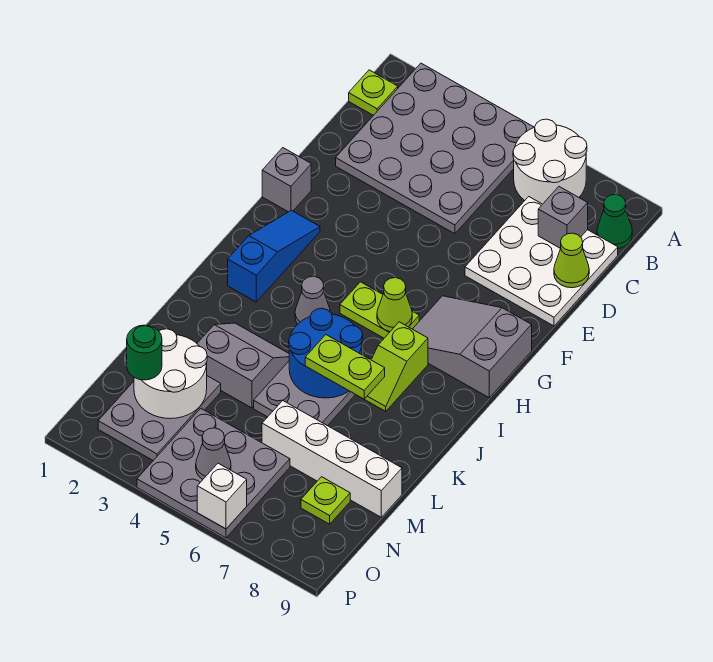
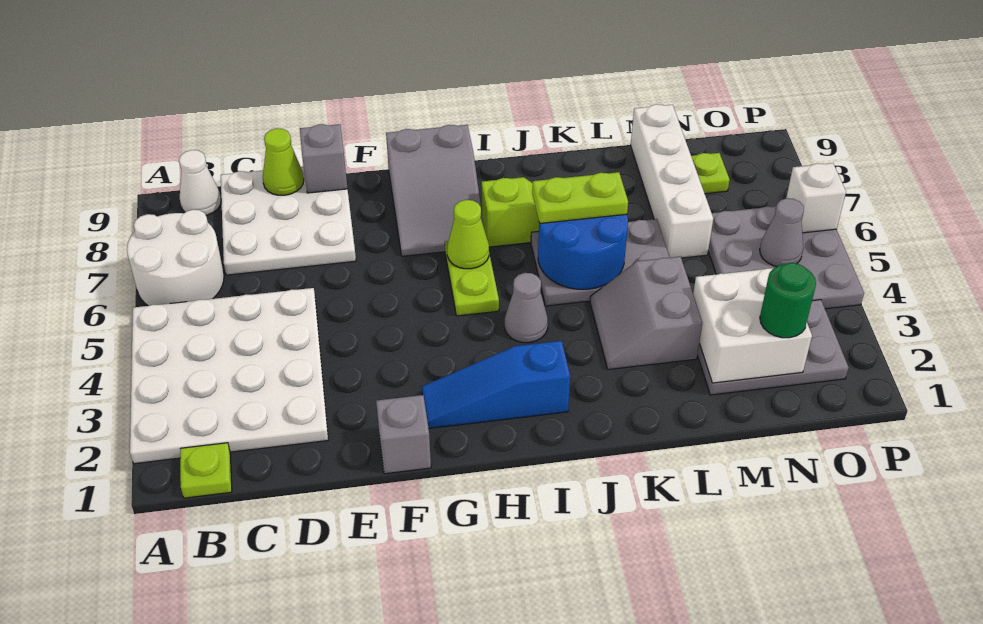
grey plate A2:D5 level 1 -> white plate A2:D5 level 1
green cone B9 level 1 -> white cone B9 level 1
grey brick C8 level 2 -> grey brick E9 level 2
lime plate K6:K7 level 3 -> lime plate J6:K6 level 3
white round brick M2:N3 level 2 -> white brick M2:N3 level 2

